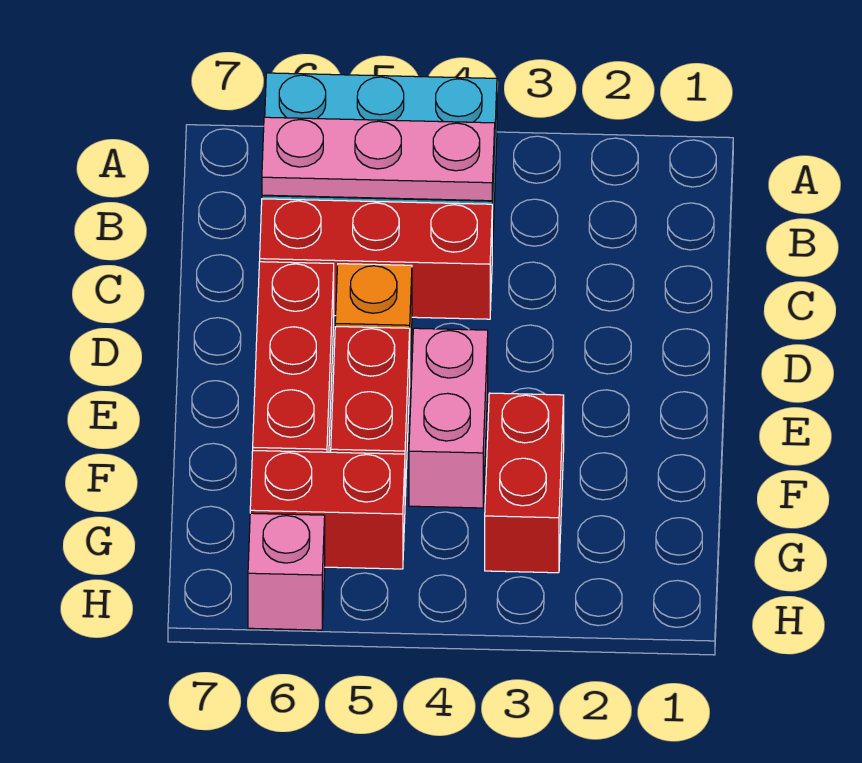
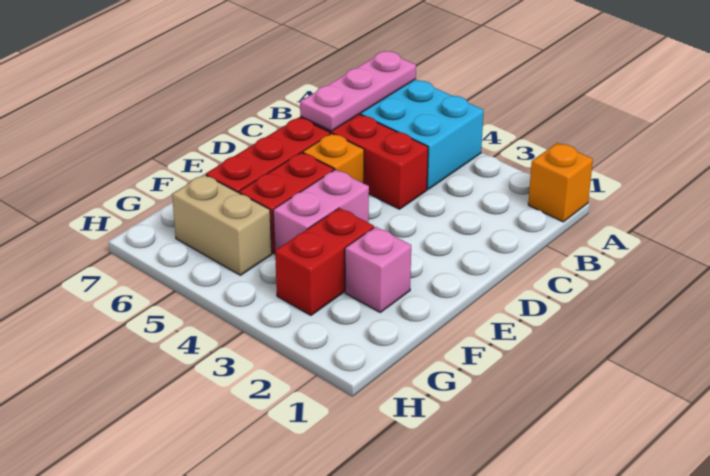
none -> orange brick A1 level 1
pink plate B4:B6 level 2 -> pink plate A6:C6 level 2
red brick G5:G6 level 1 -> tan brick G5:G6 level 1
pink brick H6 level 1 -> pink brick F2 level 1

